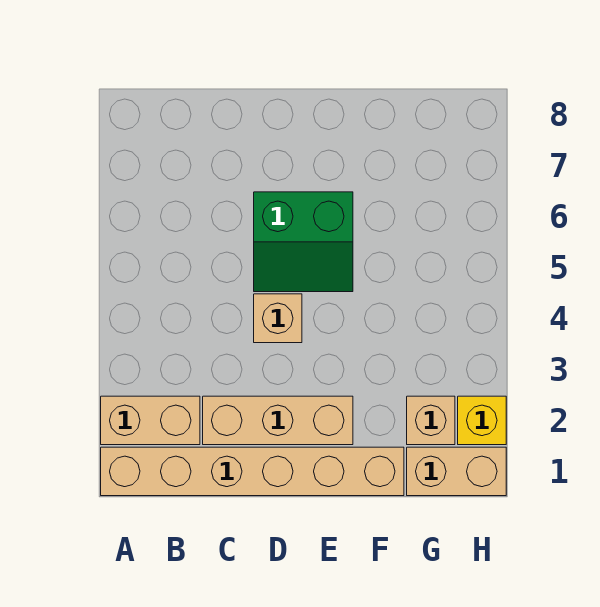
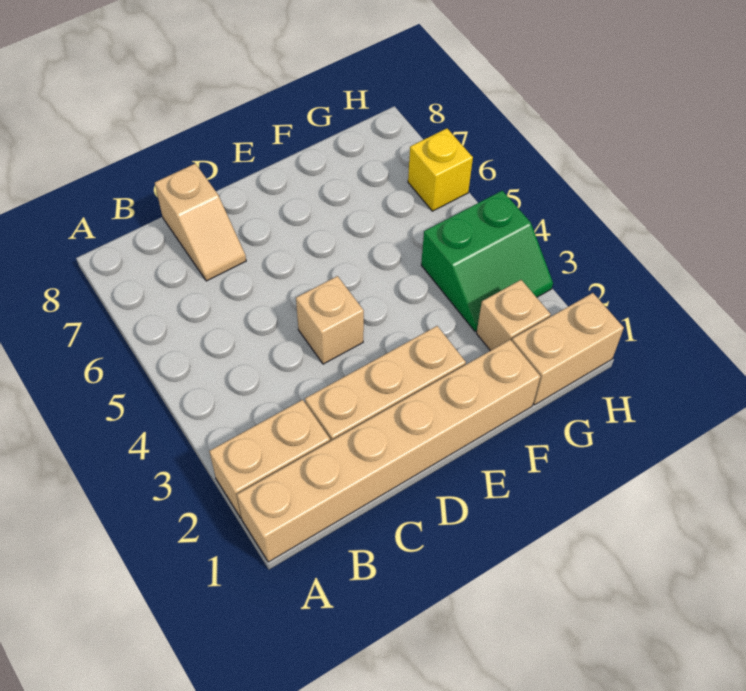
none -> tan slope C7:C8 level 1 top 8
green slope D5:E6 level 1 top 6 -> green slope G3:H4 level 1 top 4
yellow brick H2 level 1 -> yellow brick H6 level 1

